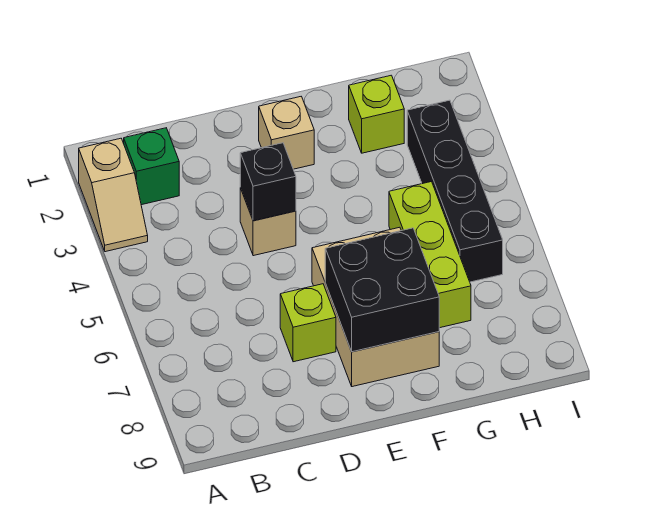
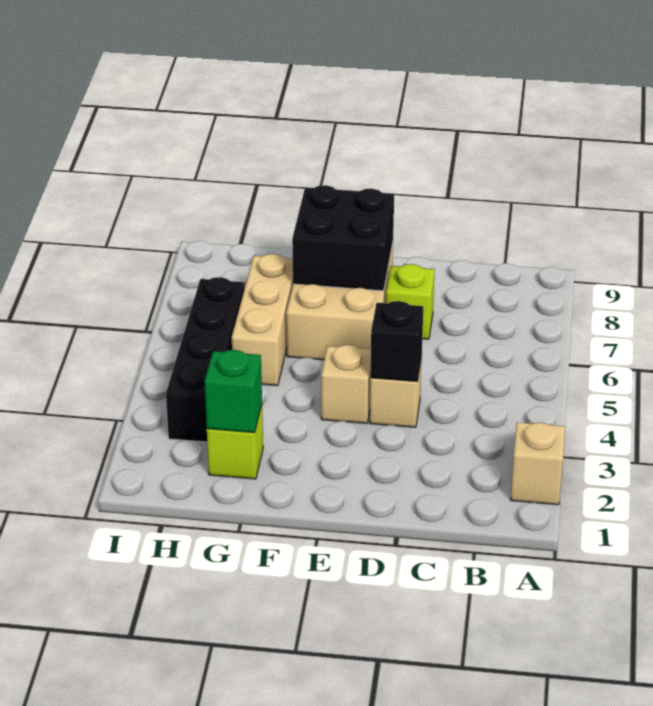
green brick B2 level 1 -> green brick G2 level 2
tan brick E2 level 1 -> tan brick E4 level 1
lime brick G5:G7 level 1 -> tan brick G5:G7 level 1

